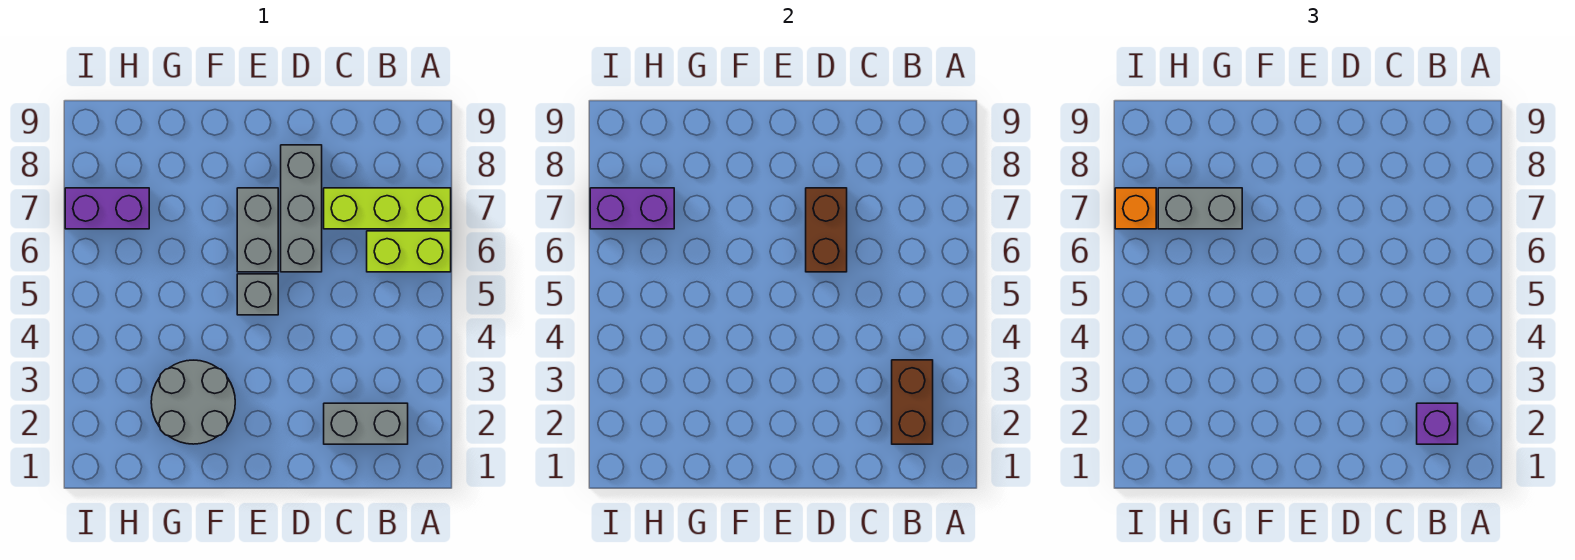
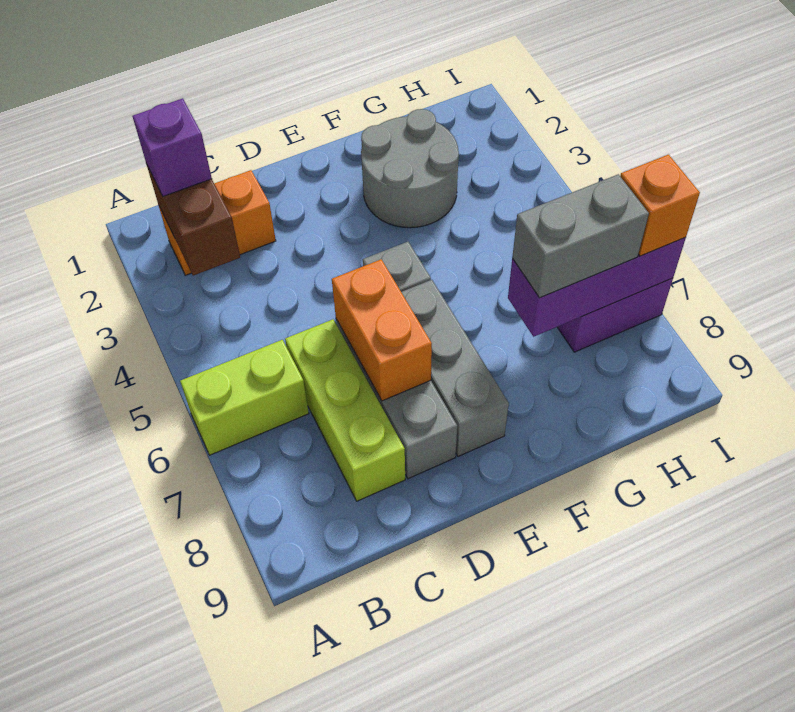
lime brick A7:C7 level 1 -> lime brick C6:C8 level 1
grey brick B2:C2 level 1 -> orange brick B2:C2 level 1
brown brick D6:D7 level 2 -> orange brick D6:D7 level 2
grey brick E6:E7 level 1 -> grey brick E6:E8 level 1
purple brick H7:I7 level 2 -> purple brick G7:I7 level 2

